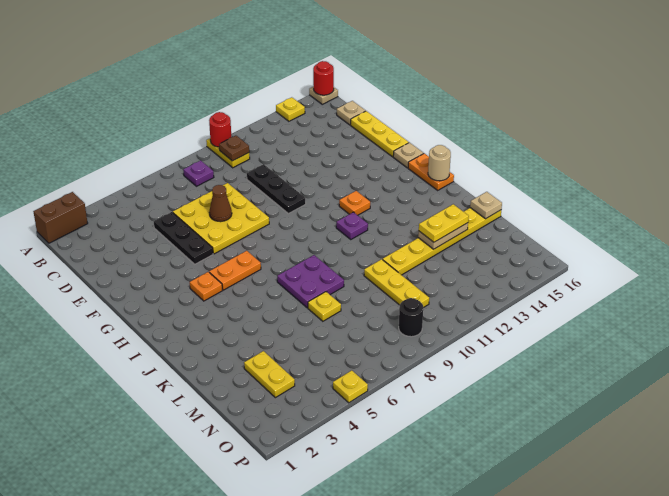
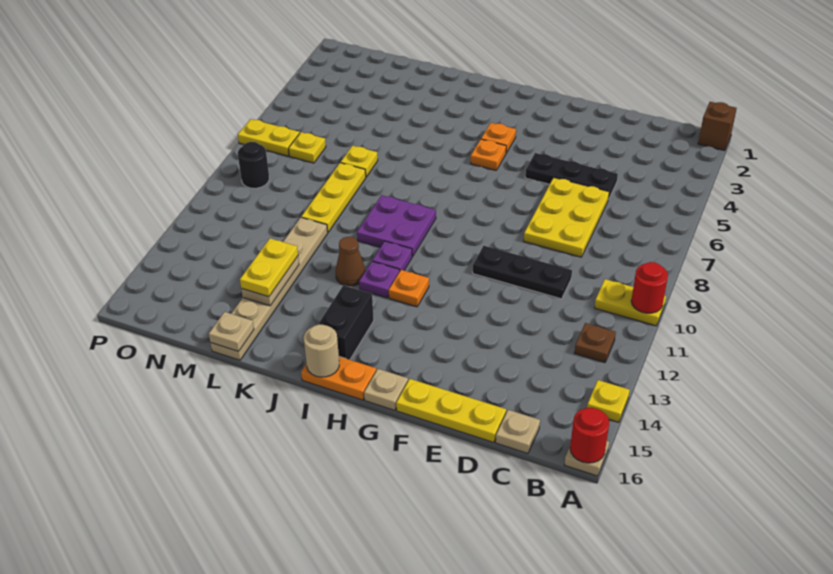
brown brick A1:A2 level 1 -> brown brick A1 level 1
purple plate B8 level 1 -> purple plate I12 level 1
brown plate B10 level 2 -> brown plate B12 level 1
yellow plate D6:F8 level 1 -> yellow plate D6:E8 level 1
brown cone E7 level 2 -> brown cone J12 level 1
orange plate H5:H6 level 1 -> orange plate H5 level 1
none -> black brick I14:I15 level 1
purple plate J7:K8 level 1 -> purple plate I9:J10 level 1
yellow plate L10:N10 level 1 -> yellow plate L8:L10 level 1
yellow plate L11:L16 level 1 -> tan plate L11:L16 level 1
yellow plate M3:N3 level 1 -> yellow plate O7:P7 level 1
yellow plate P5 level 1 -> yellow plate N7 level 1

